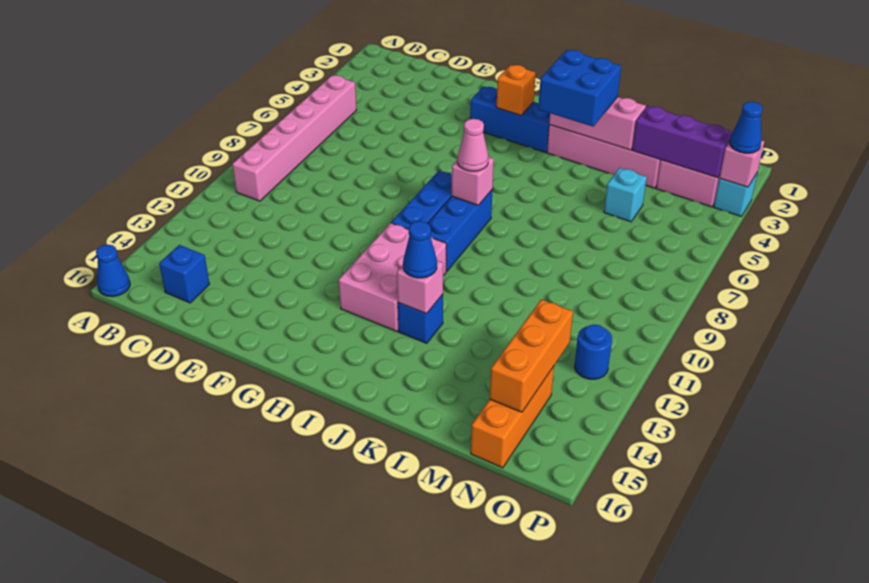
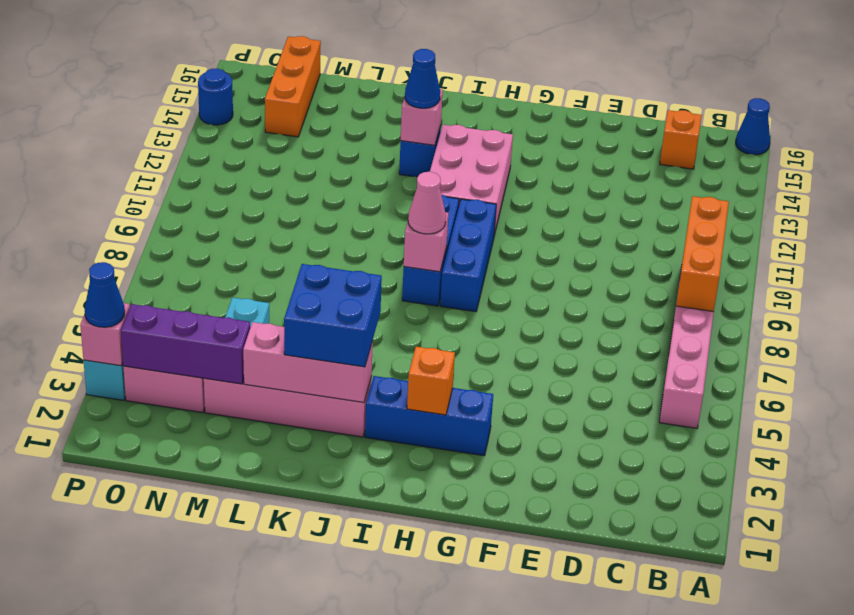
blue brick C15 level 1 -> orange brick C15 level 1
orange brick N13:N15 level 2 -> orange brick B8:B10 level 2
blue round brick O12 level 1 -> blue round brick P14 level 1

